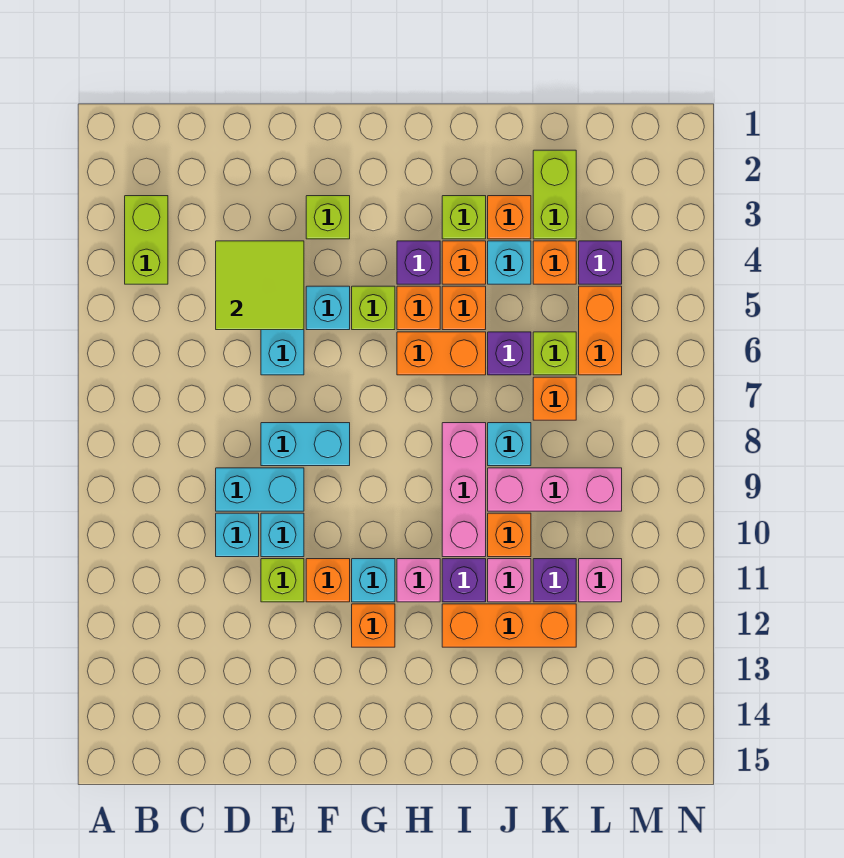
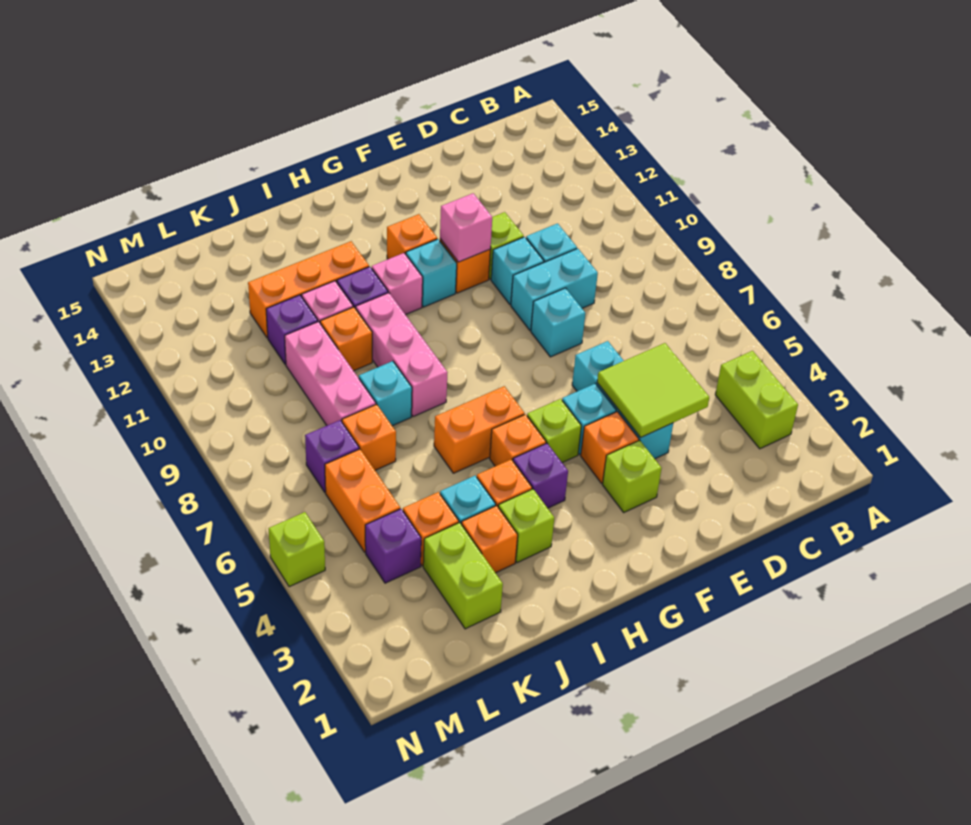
cyan brick E8:F8 level 1 -> cyan brick E8 level 1
orange brick I5 level 1 -> orange brick F4 level 1
purple brick J6 level 1 -> purple brick L7 level 1
pink brick J9:L9 level 1 -> pink brick K8:K10 level 1
lime brick K6 level 1 -> lime brick N5 level 1
pink brick L11 level 1 -> pink brick F11 level 2

